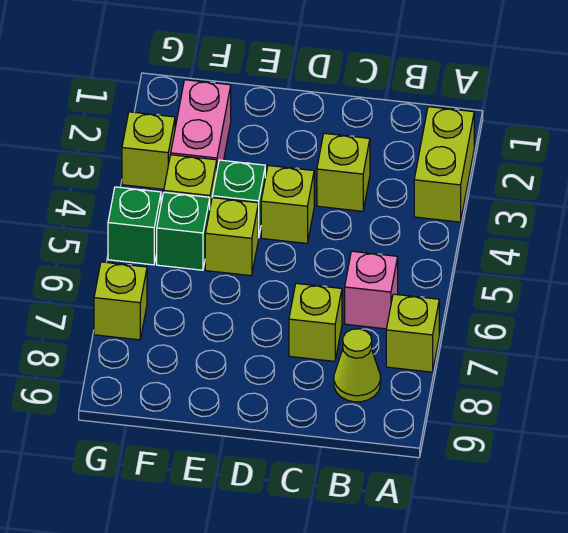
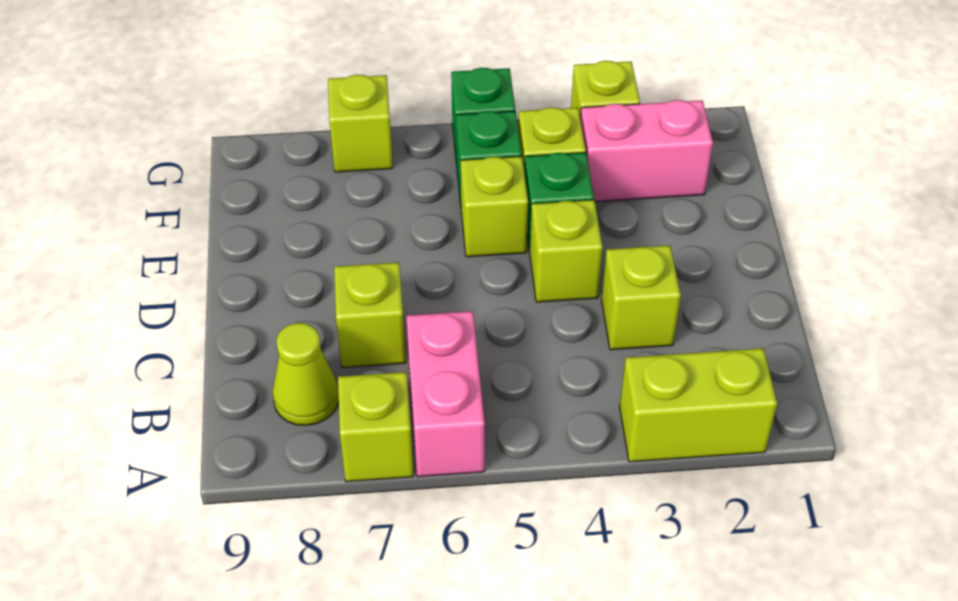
pink brick B6 level 1 -> pink brick A6:B6 level 1

